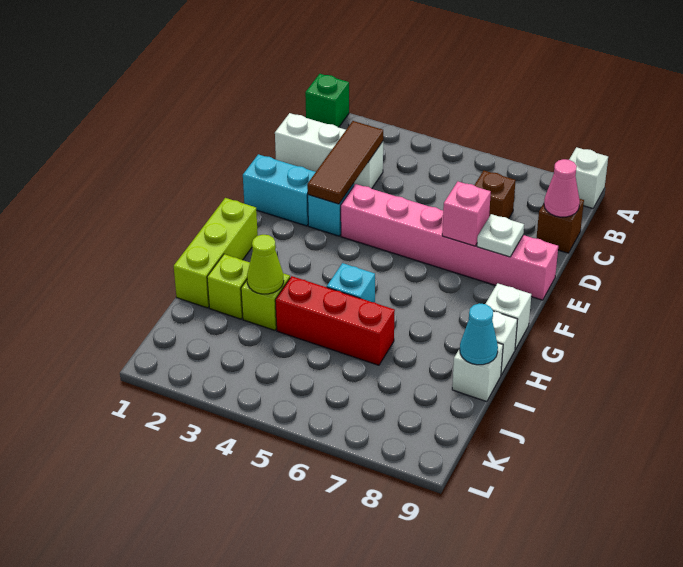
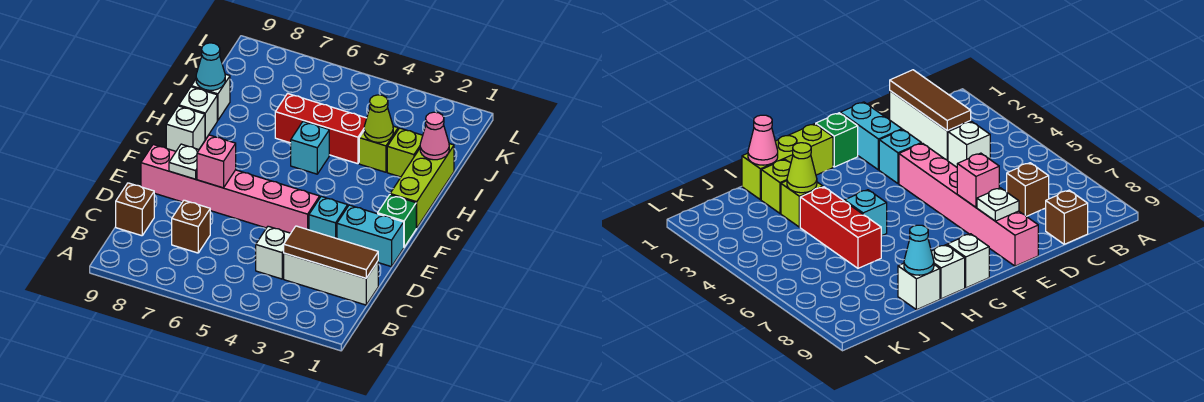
green brick A1 level 1 -> green brick F1 level 1
white brick A9 level 1 -> white brick C4 level 1
brown tile C3:E3 level 2 -> brown tile C1:C3 level 2
pink cone C9 level 2 -> pink cone I1 level 2

